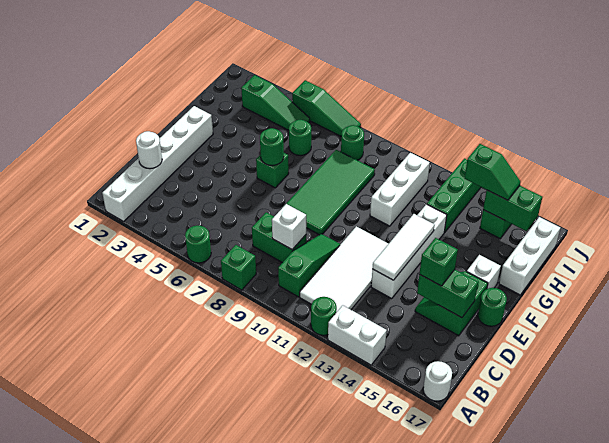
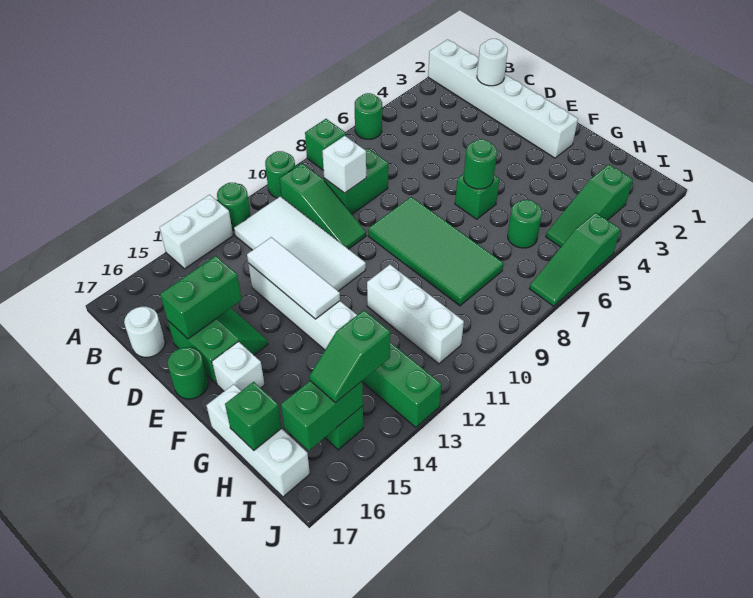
white round brick A17 level 1 -> white round brick C17 level 1
green brick D15 level 3 -> green brick H17 level 2
green round brick I8 level 1 -> green round brick A10 level 1

